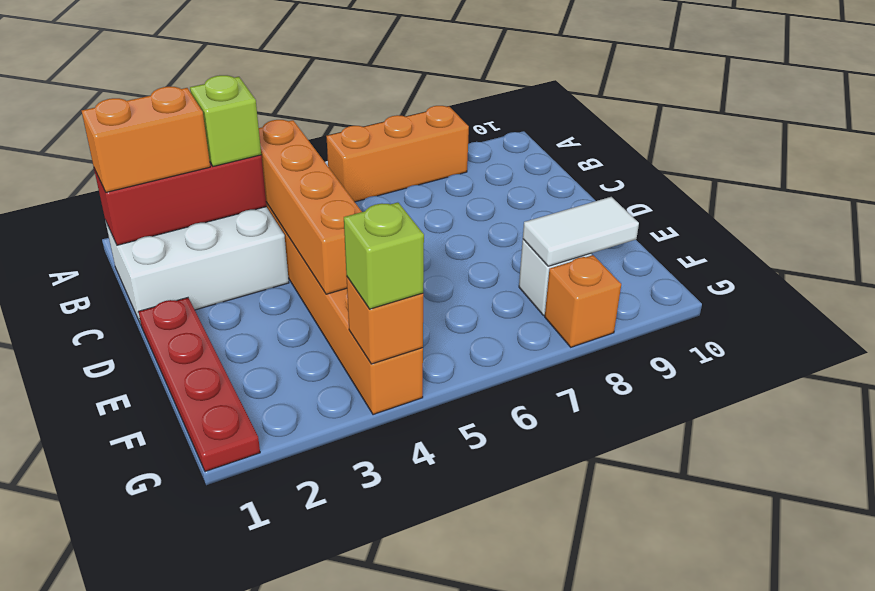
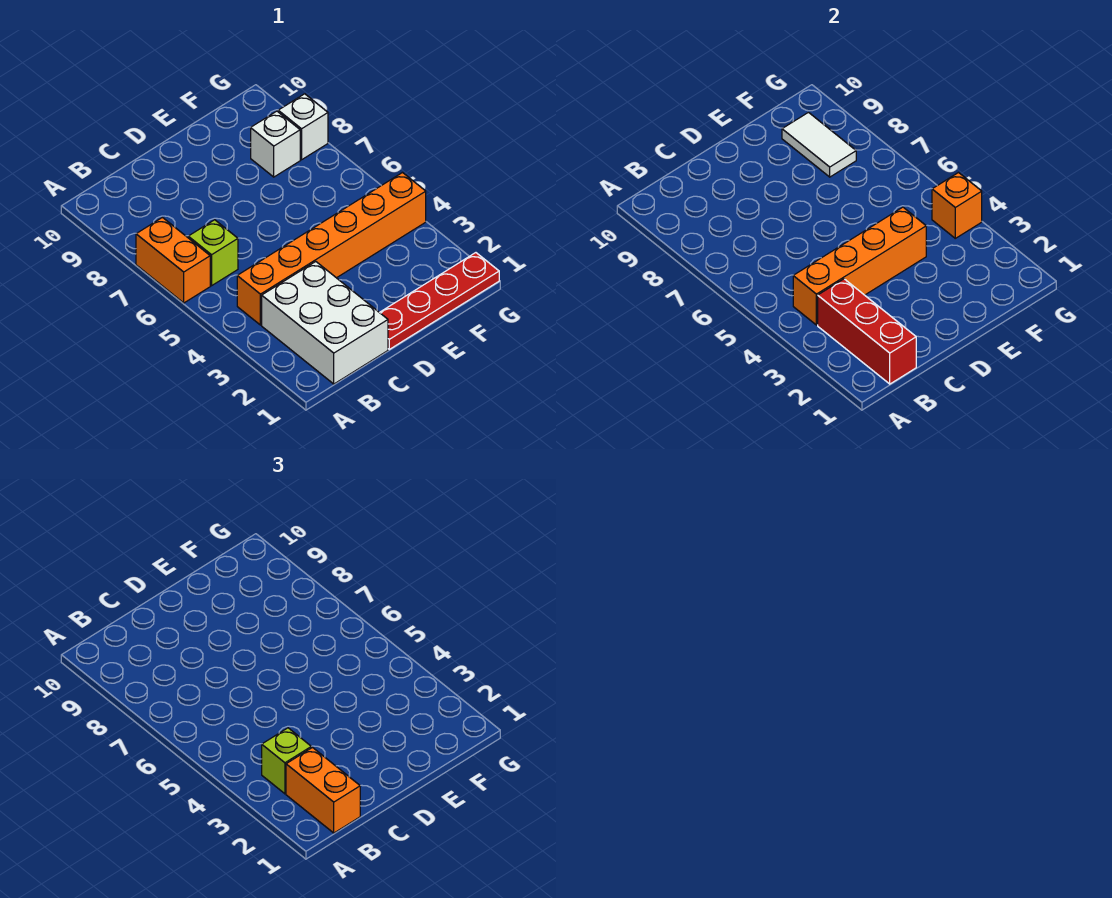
orange brick A6:A8 level 1 -> orange brick A6:A7 level 1
lime brick G4 level 3 -> lime brick B6 level 1
orange brick G8 level 1 -> white brick G8 level 1

